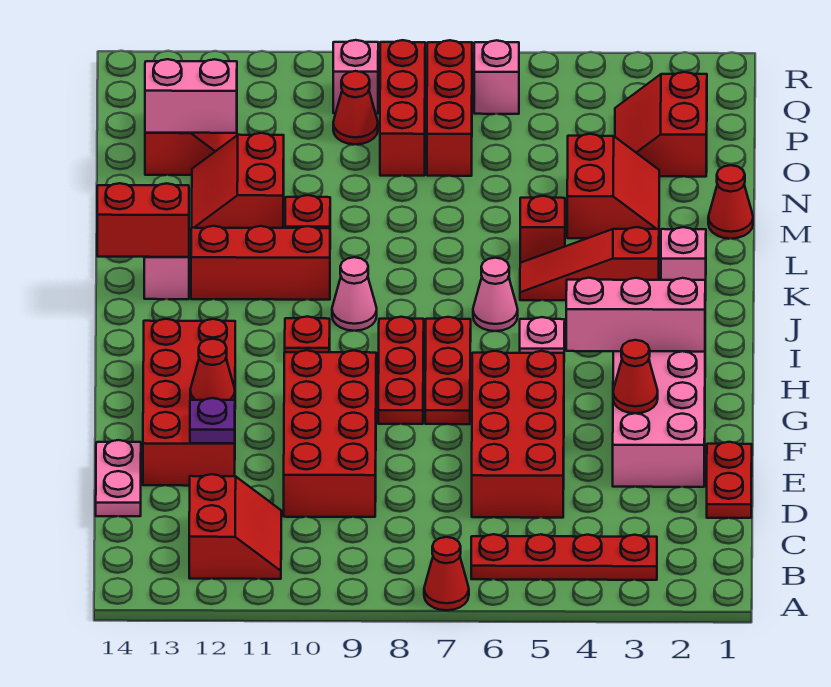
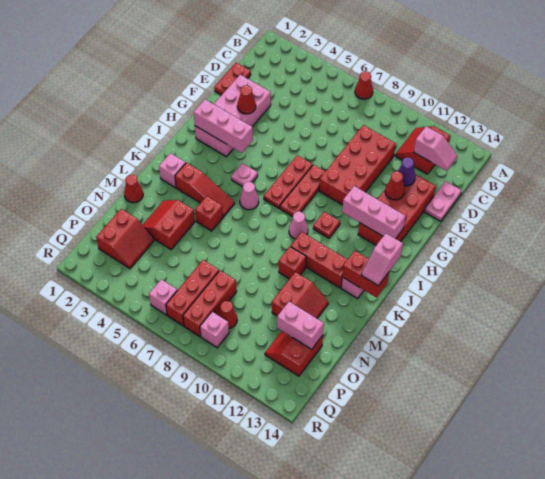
red plate B3:B6 level 1 -> none
none -> pink slope C12:C13 level 2 top 12
red brick D5:G6 level 1 -> none
purple plate E12 level 2 -> purple cone E12 level 2
none -> pink brick H11:H13 level 2
none -> pink slope J14:K14 level 3 top J

